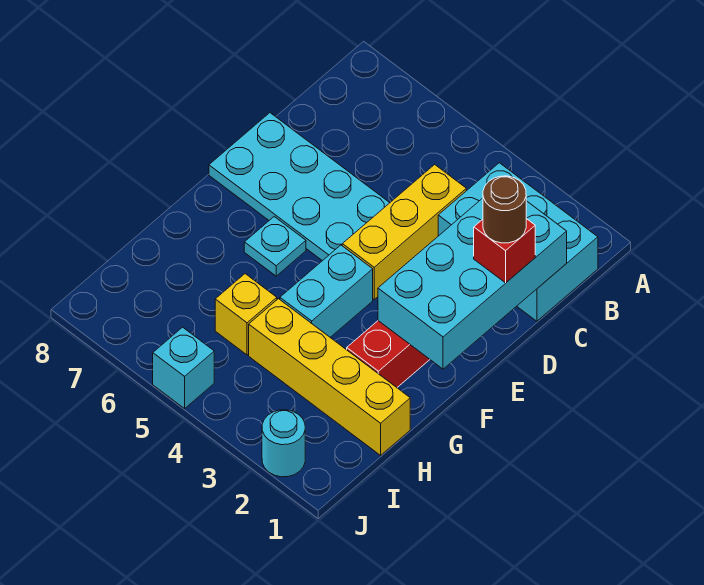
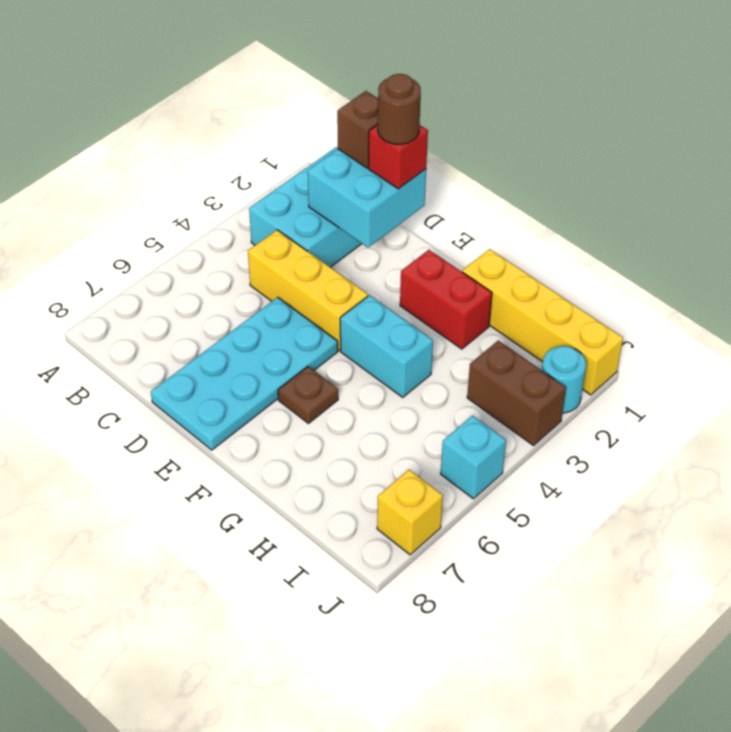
cyan brick C1:F2 level 2 -> cyan brick C1:D2 level 2
none -> brown brick C1 level 3
cyan plate F6 level 1 -> brown plate F6 level 1
yellow brick H1:H4 level 1 -> yellow brick G1:J1 level 1
yellow brick H5 level 1 -> yellow brick J7 level 1
none -> brown brick I3:J3 level 1

